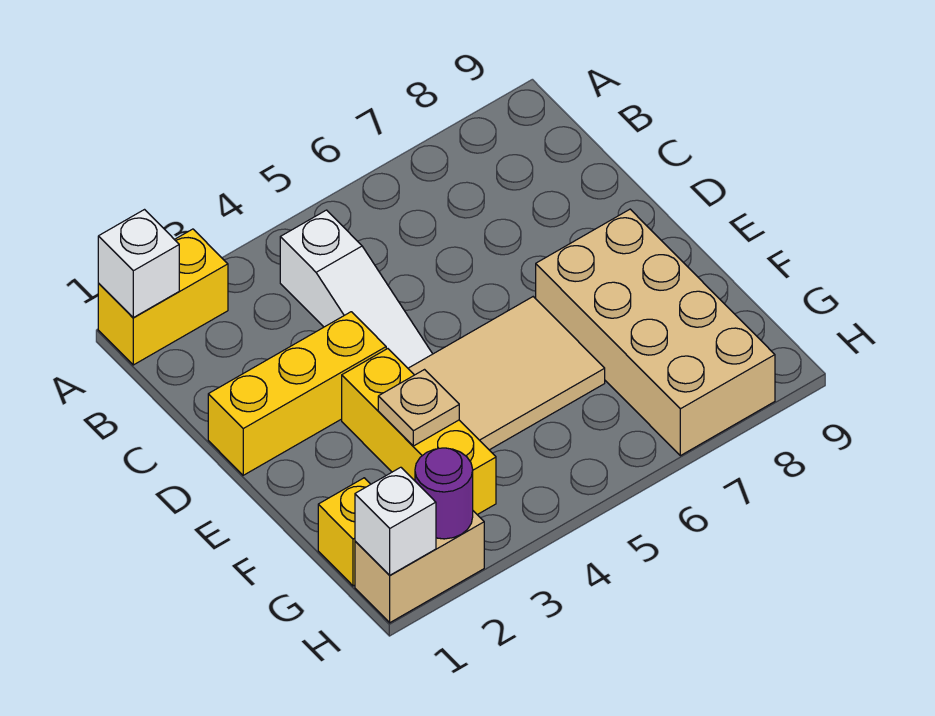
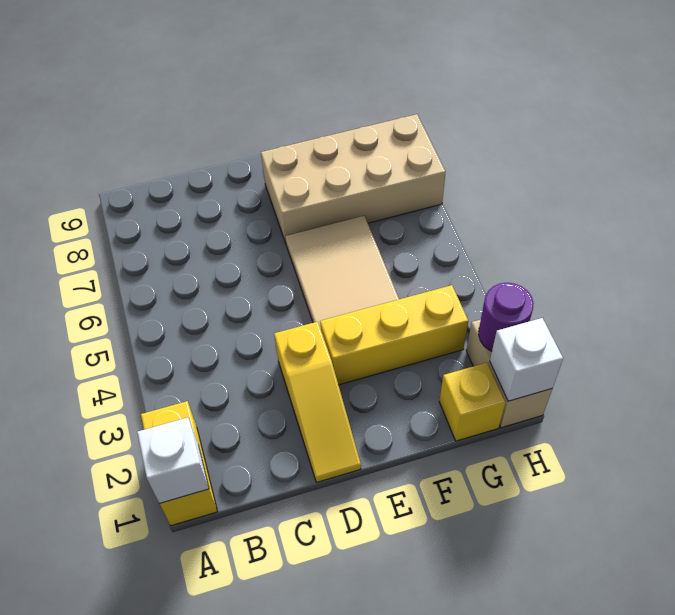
white slope B4:D4 level 1 top B -> none
yellow brick D1:D3 level 1 -> yellow slope D1:D3 level 1 top 3
tan plate F3 level 2 -> none

